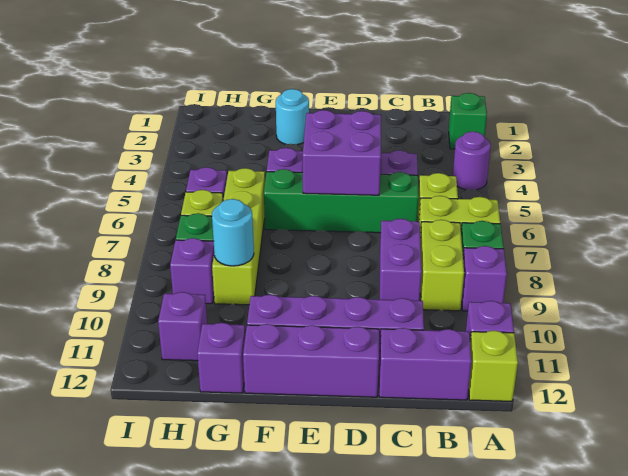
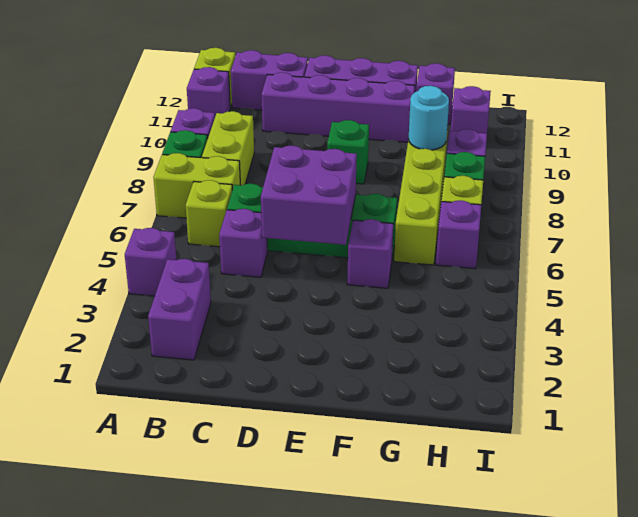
green brick A2 level 1 -> green brick E9 level 1
purple round brick A4 level 1 -> purple brick A4 level 1
purple brick C8:C9 level 1 -> purple brick B2:B3 level 1
cyan round brick F2 level 1 -> none

